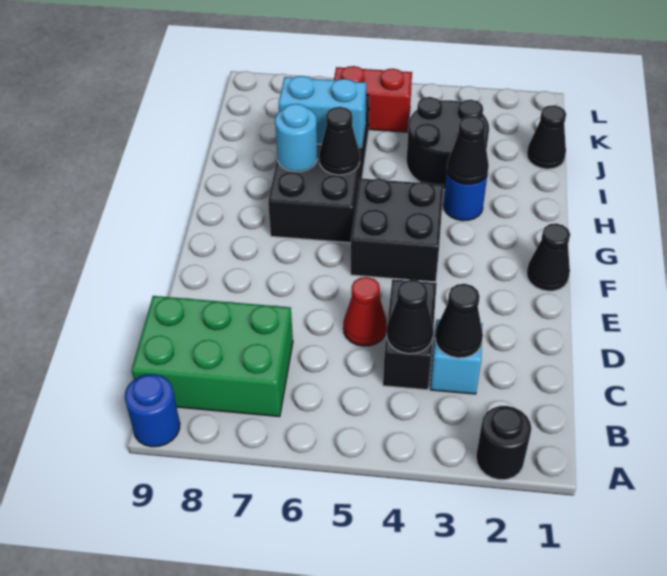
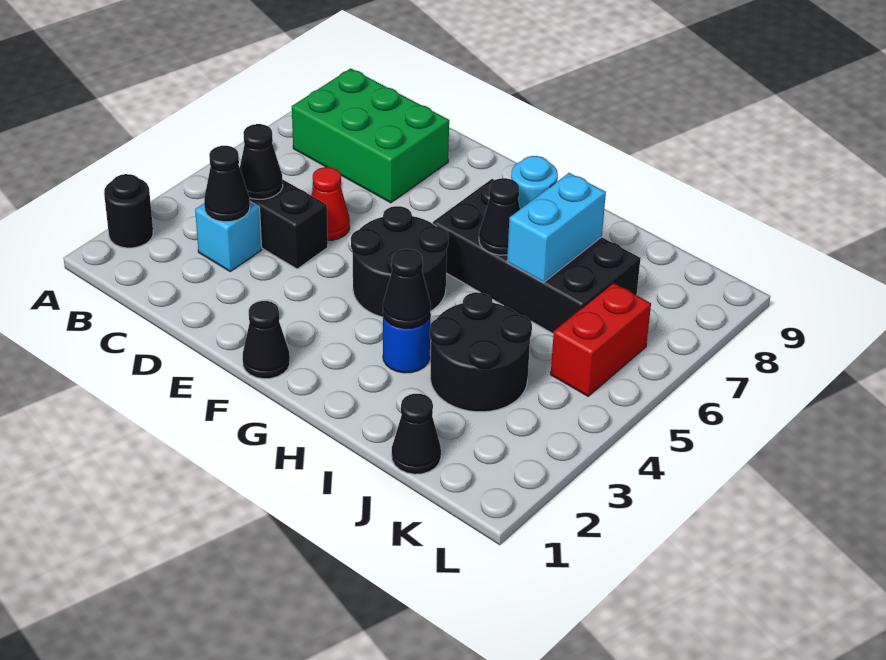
blue round brick A9 level 1 -> none
green brick B7:C9 level 1 -> green brick B7:D8 level 1
black brick F4:G5 level 1 -> black round brick F4:G5 level 1

